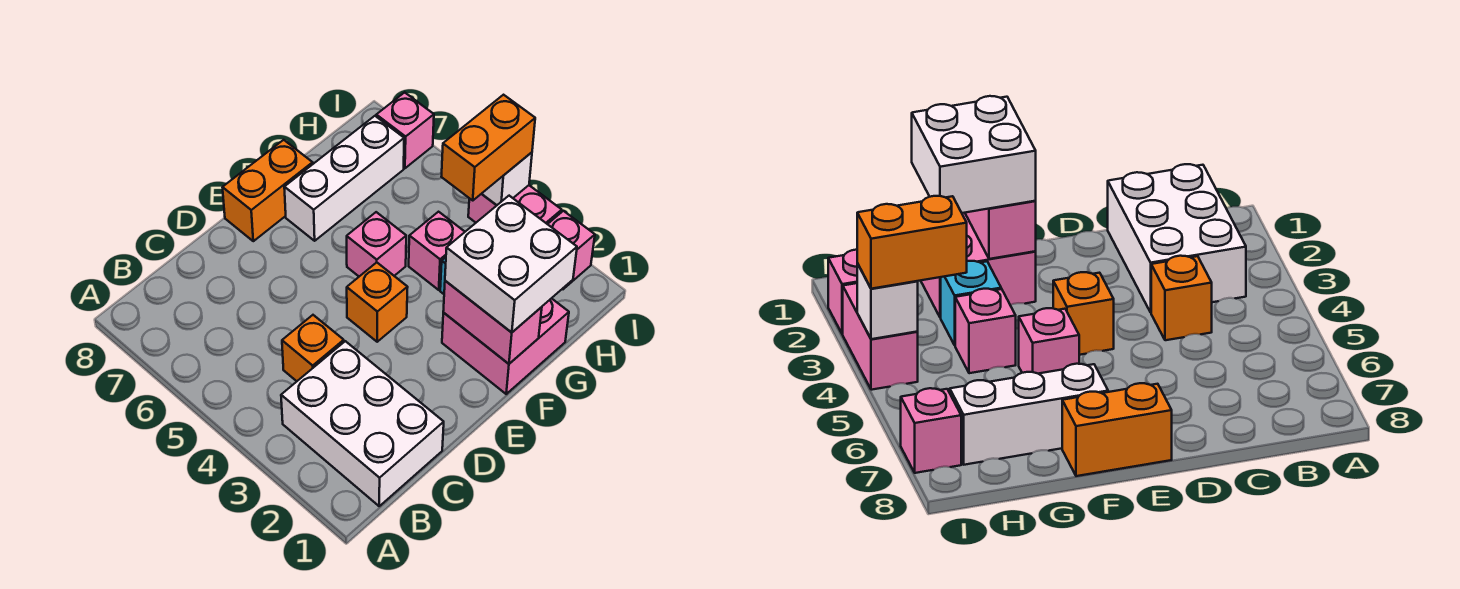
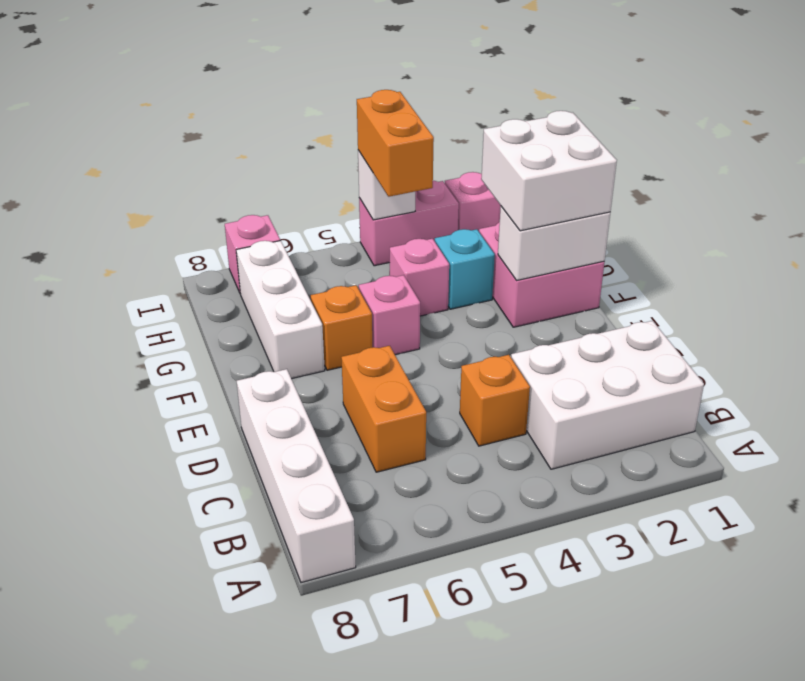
none -> white brick A8:D8 level 1
orange brick E4 level 1 -> orange brick F6 level 1
orange brick E8:F8 level 1 -> orange brick C6:D6 level 1
pink brick F1:F2 level 2 -> white brick F1:F2 level 2

